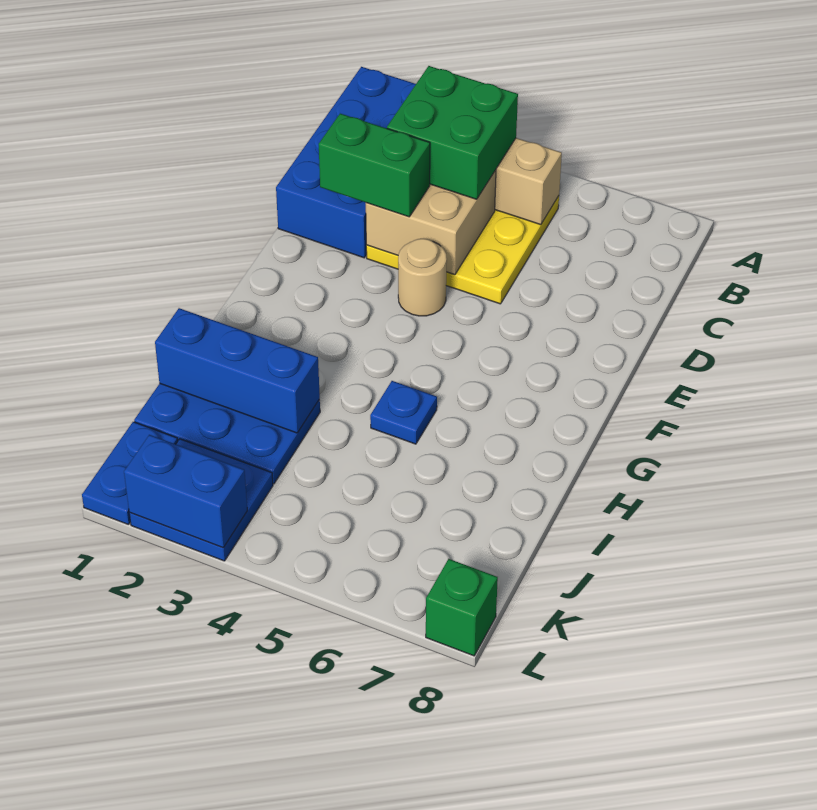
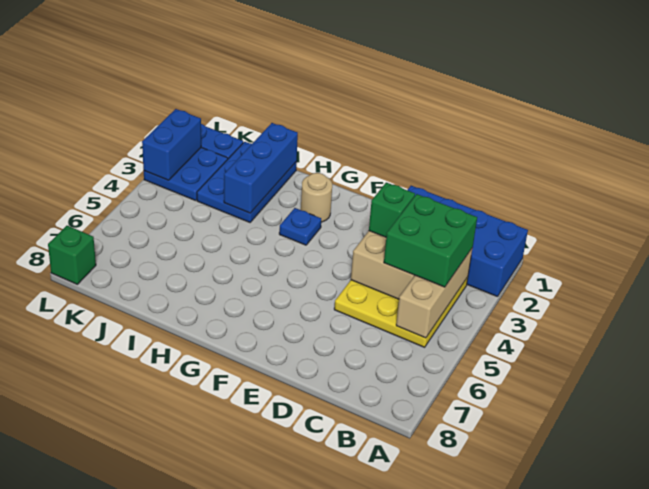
green brick D2:D3 level 3 -> green brick D3 level 3
tan round brick E4 level 1 -> tan round brick G2 level 1
blue plate H5 level 1 -> blue plate G3 level 1

